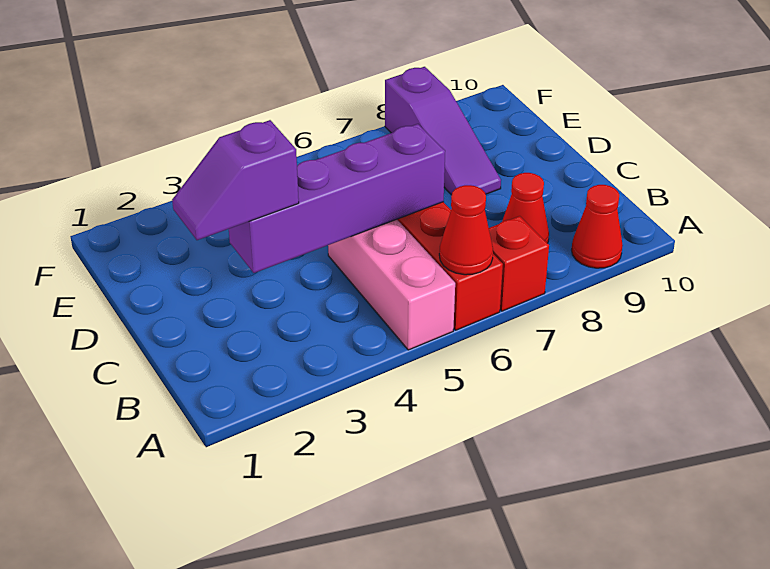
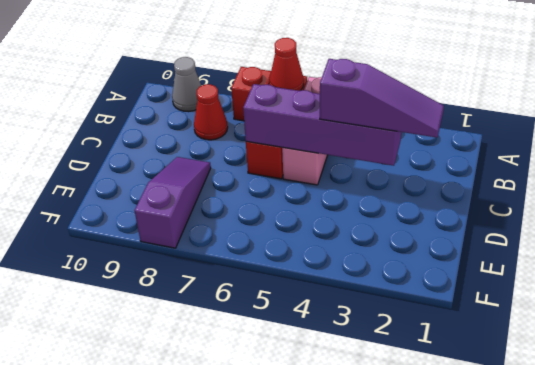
red cone A9 level 1 -> grey cone A9 level 1
purple slope C2:C3 level 3 top 3 -> purple slope C2:C4 level 3 top 4

